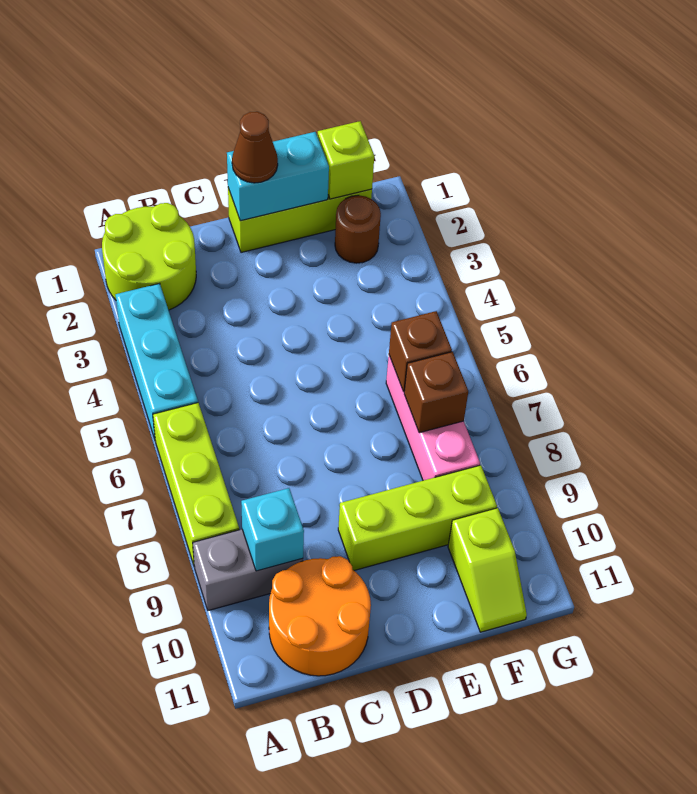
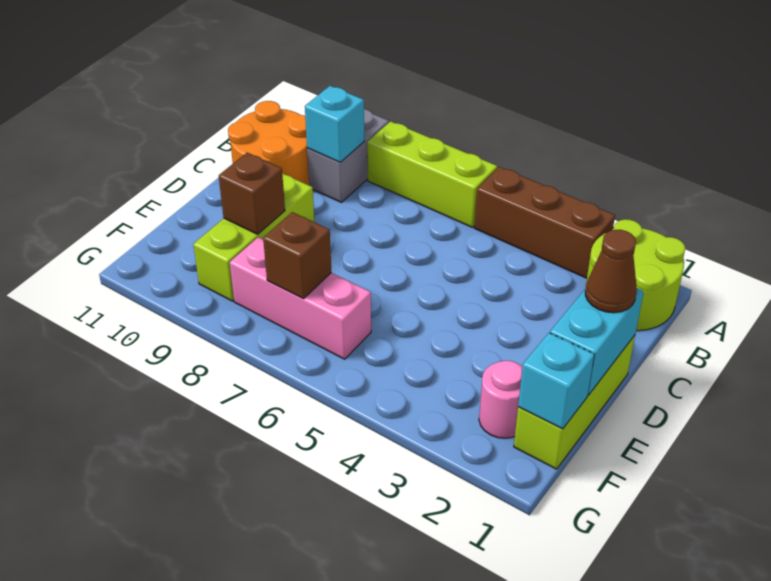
cyan brick A3:A5 level 1 -> brown brick A3:A5 level 1
lime brick F1 level 2 -> cyan brick F1 level 2
brown round brick F2 level 1 -> pink round brick F2 level 1
brown brick F6 level 2 -> brown brick E9 level 2
lime slope F10:F11 level 1 top 10 -> none

